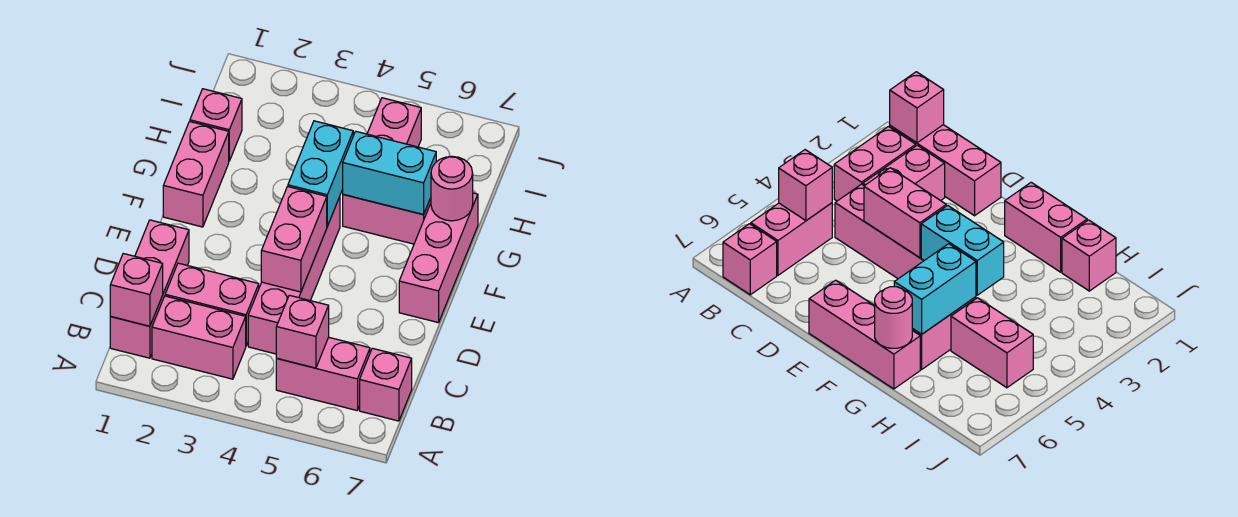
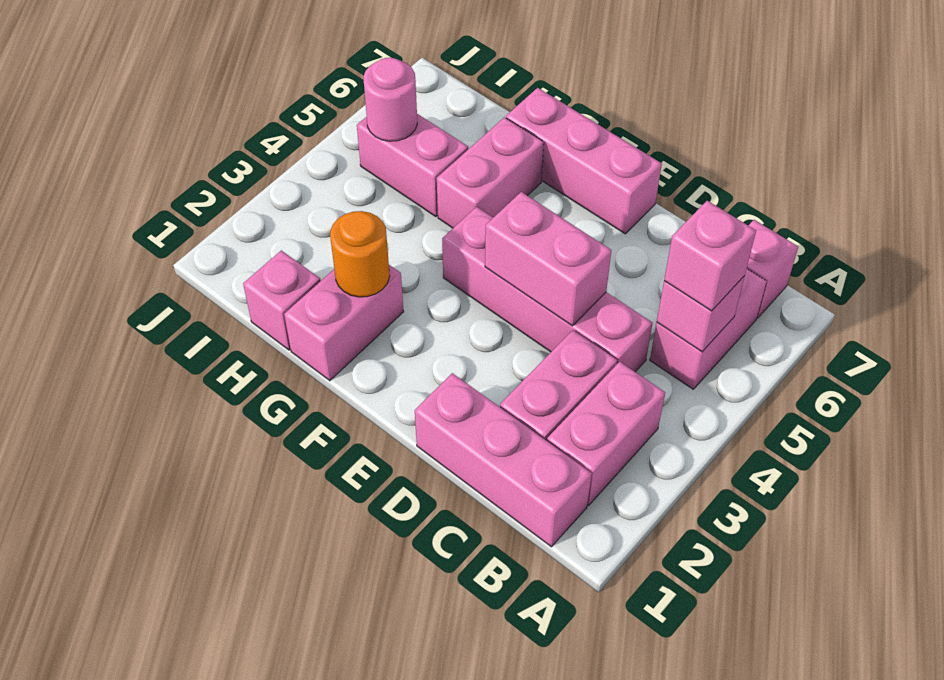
pink brick B1 level 2 -> pink brick B5 level 3
pink brick F1:G1 level 1 -> pink brick G1:G2 level 1
cyan brick F4:G4 level 2 -> none
none -> orange round brick G2 level 2
cyan brick G5:G6 level 2 -> none
pink round brick G7 level 2 -> pink round brick I5 level 2

